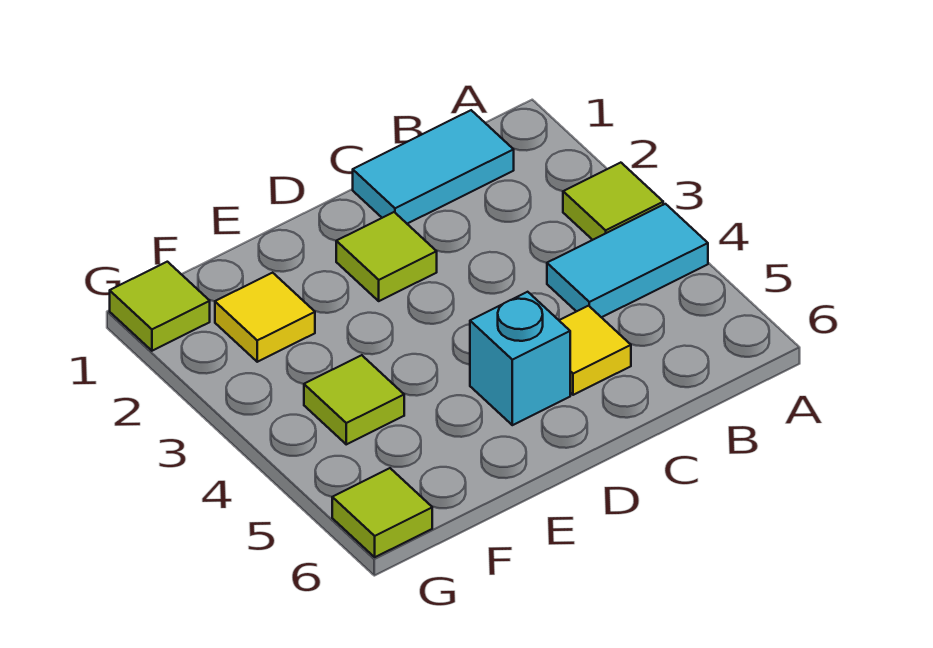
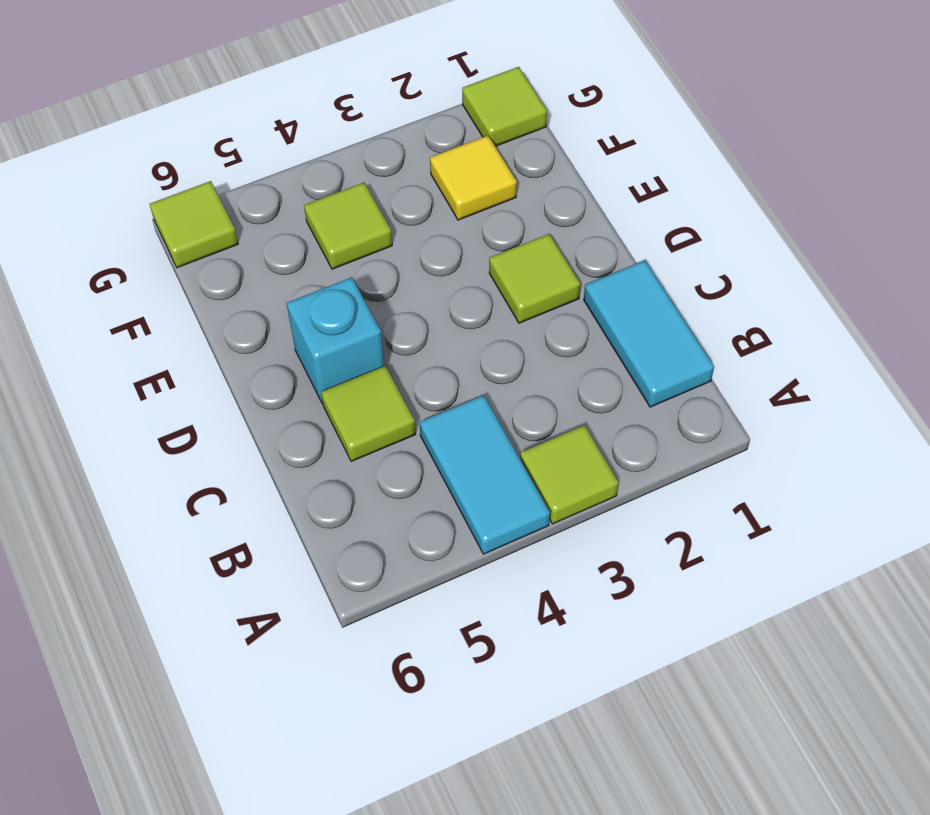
yellow tile C5 level 1 -> lime tile C5 level 1

